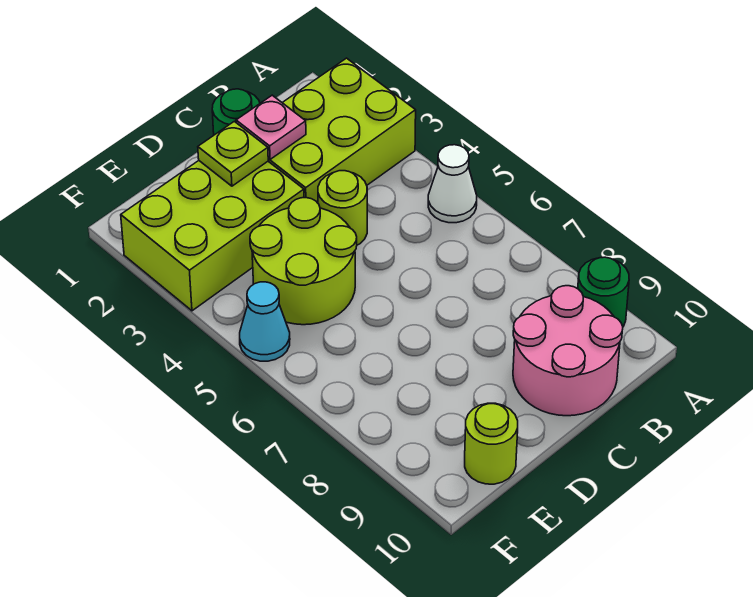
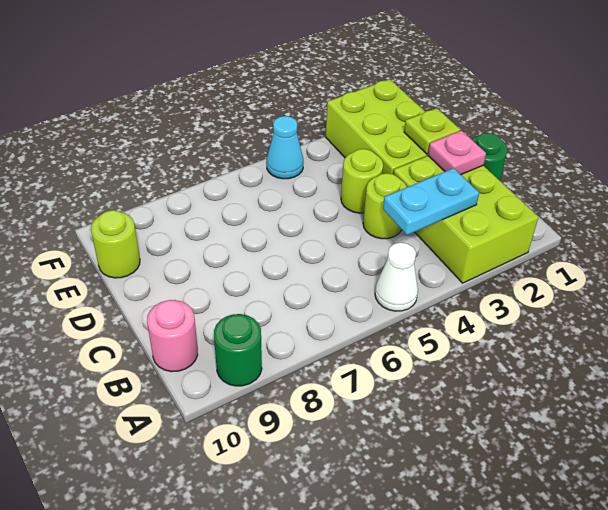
none -> cyan plate B3:B4 level 2
pink round brick B9:C10 level 1 -> pink round brick B10 level 1
lime round brick D4:E5 level 1 -> lime round brick D4 level 1

